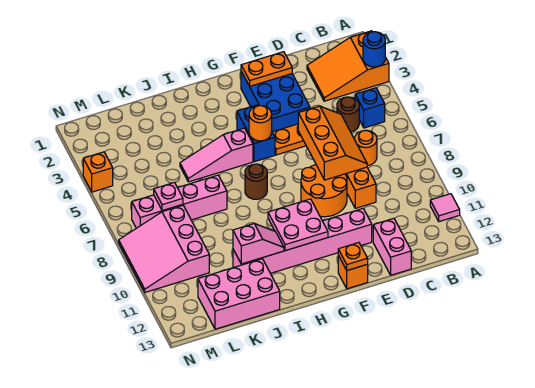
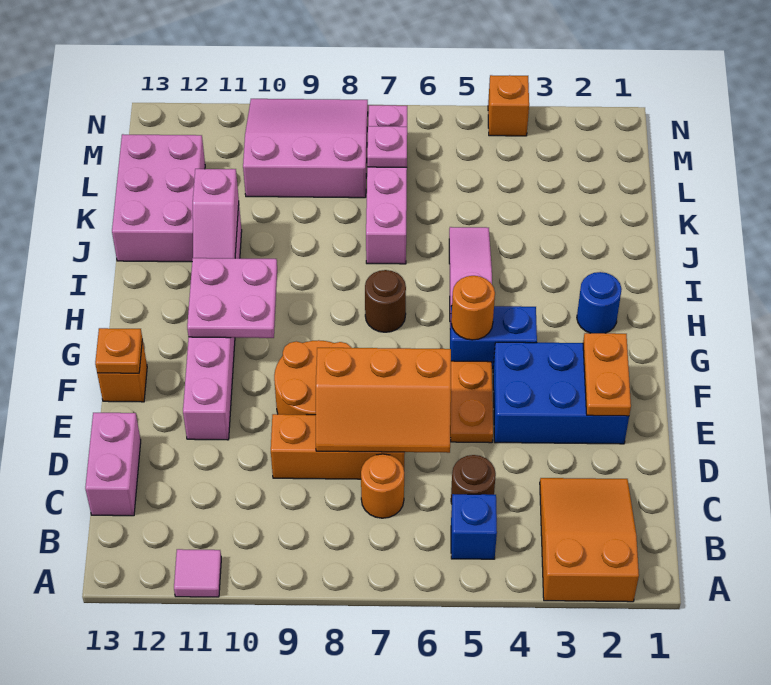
blue round brick A3 level 2 -> blue round brick H2 level 1
pink brick D12:D13 level 1 -> pink brick C13:D13 level 1

